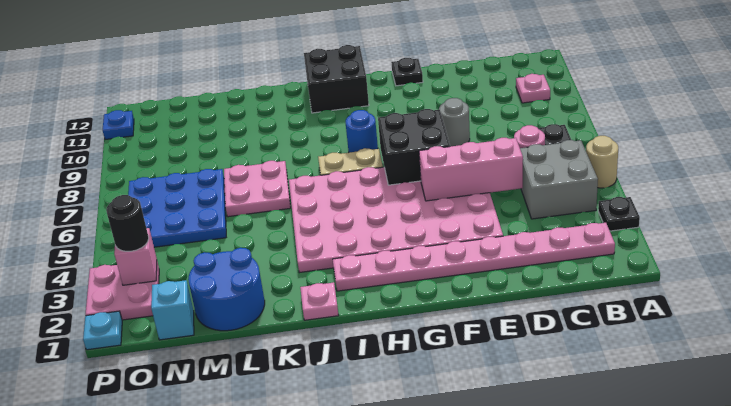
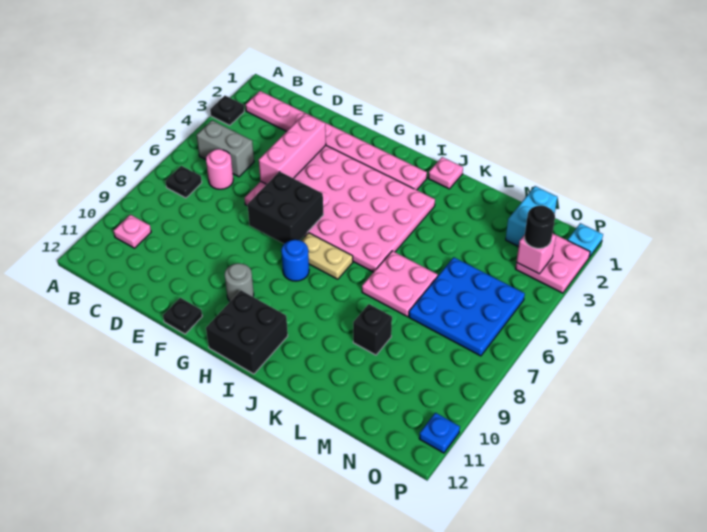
tan round brick A5 level 1 -> none
grey brick B4:C5 level 1 -> grey brick B5:C5 level 1
pink brick D5:F5 level 2 -> pink brick E3:E5 level 2
grey round brick E8 level 1 -> grey round brick G10 level 1
blue round brick L1:M2 level 1 -> none
none -> black brick L9 level 1
cyan brick N1 level 1 -> cyan brick N1:N2 level 1

